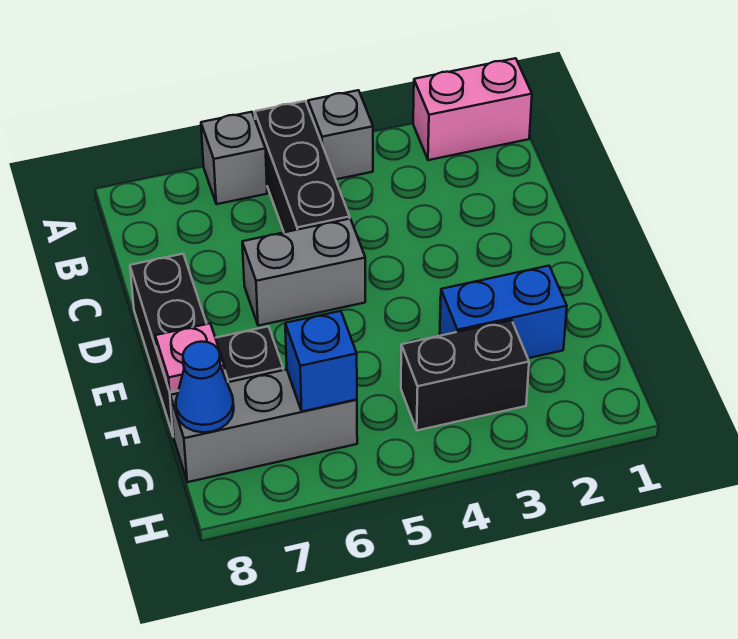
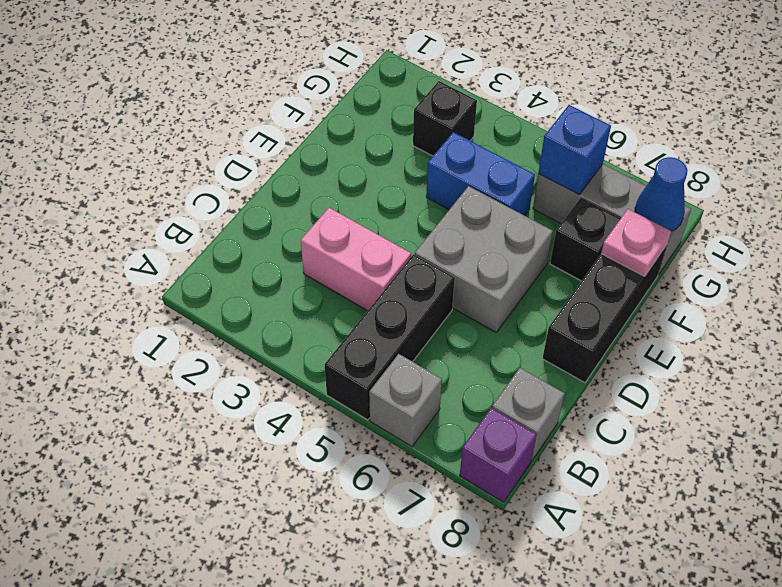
pink brick A1:A2 level 1 -> pink brick C3:C4 level 1
grey brick A4 level 1 -> grey brick B8 level 1
none -> purple brick A8 level 1
grey brick D5:D6 level 1 -> grey brick D5:E6 level 1
blue brick F2:F3 level 1 -> blue brick F4:F5 level 1
black brick G3:G4 level 1 -> black brick G3 level 1

